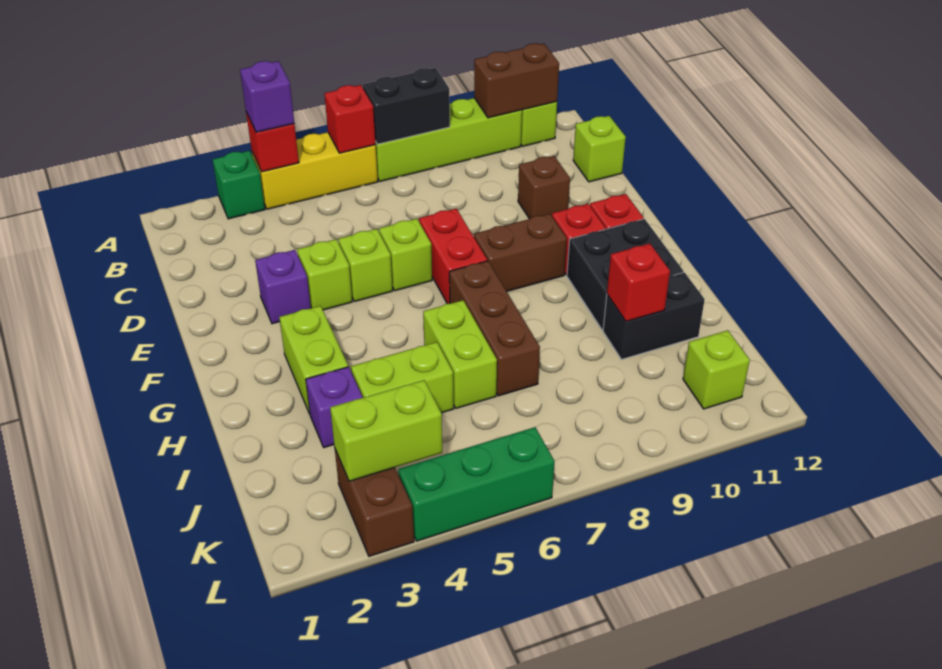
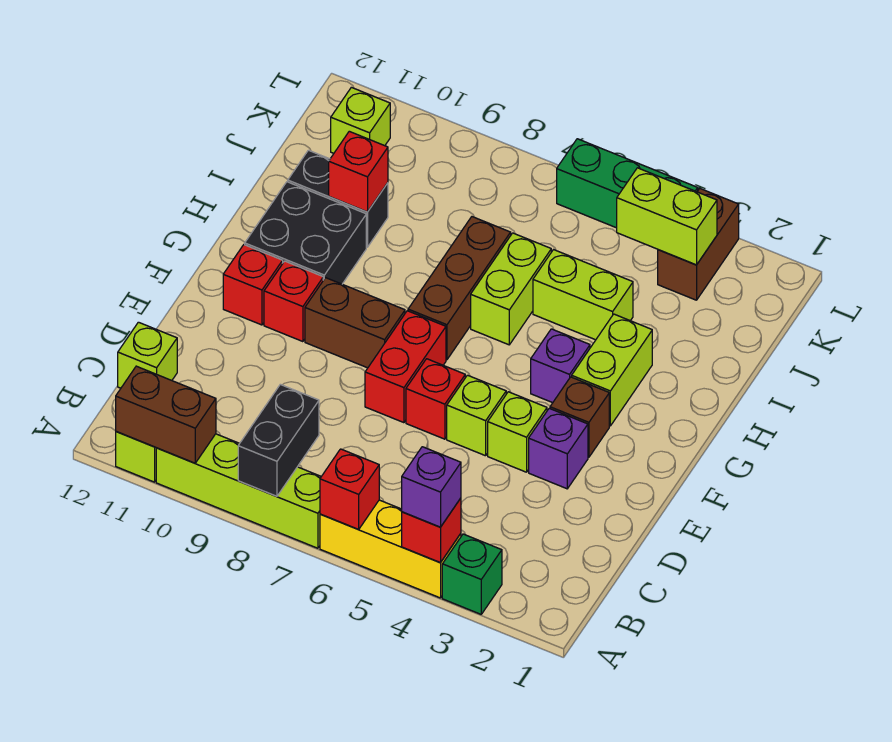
black brick A7:A8 level 2 -> black brick A8:B8 level 2
brown brick D10 level 1 -> brown brick F3 level 1
lime brick E6 level 1 -> red brick E6 level 1
purple brick I3 level 1 -> purple brick G4 level 1

